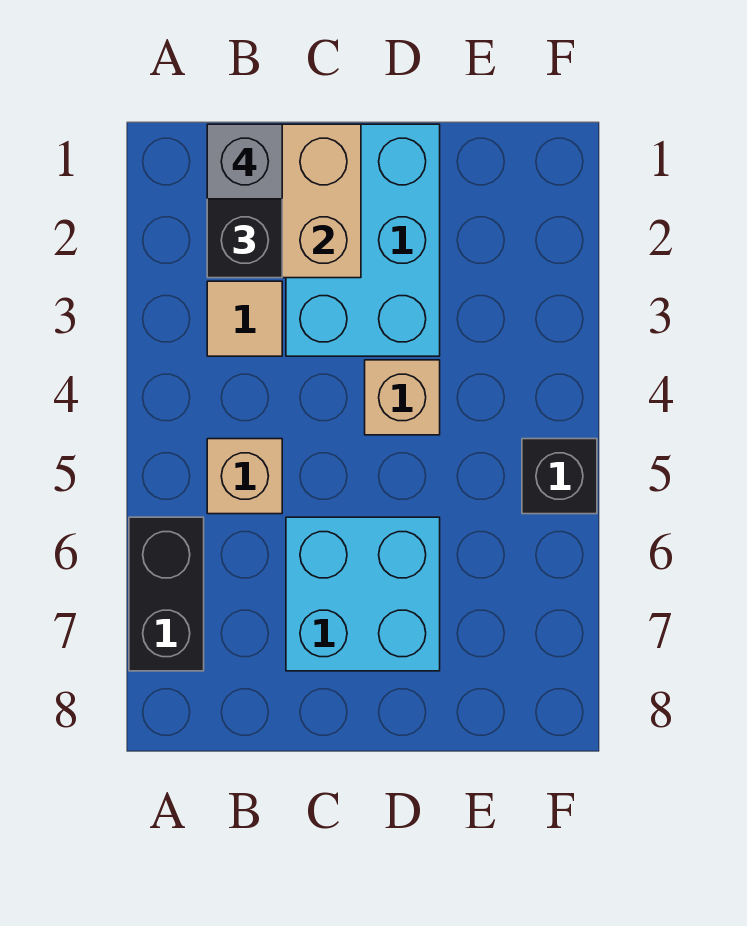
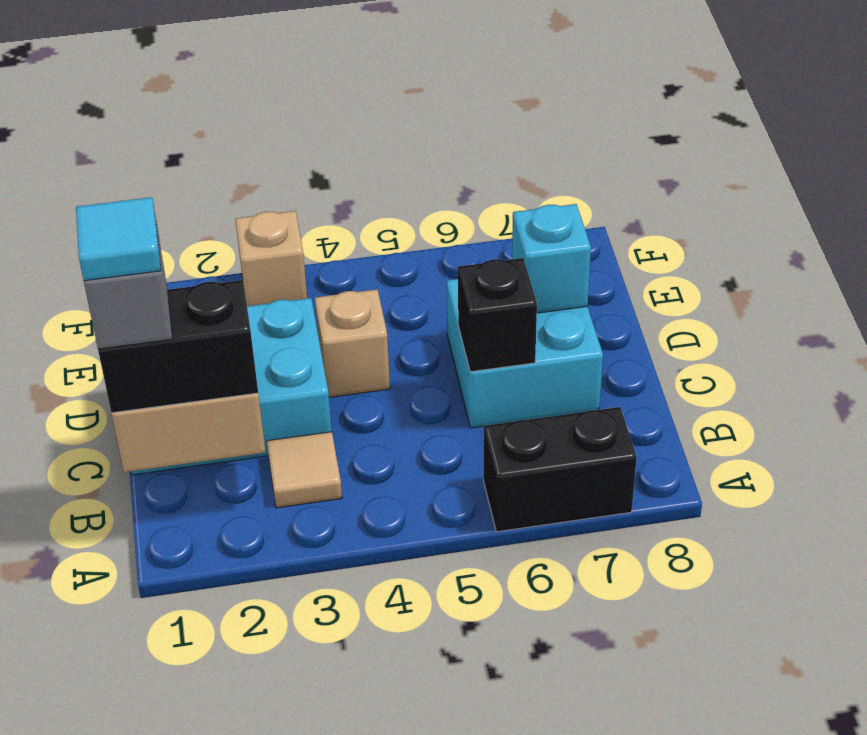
none -> cyan tile B1 level 5
tan brick B5 level 1 -> tan brick F3 level 1
none -> cyan brick D7 level 2
black brick F5 level 1 -> black brick C6 level 2

